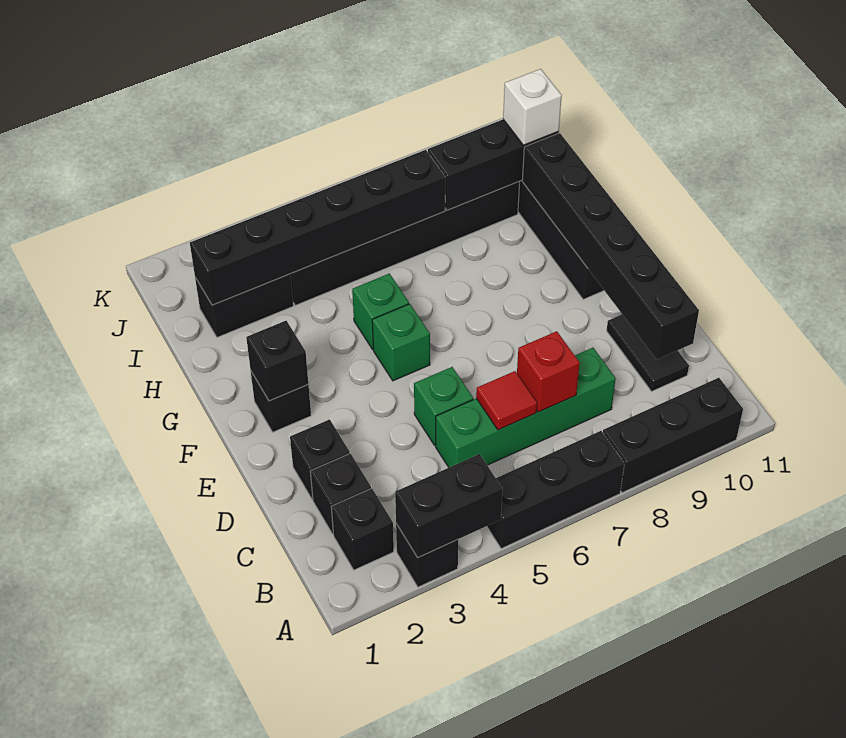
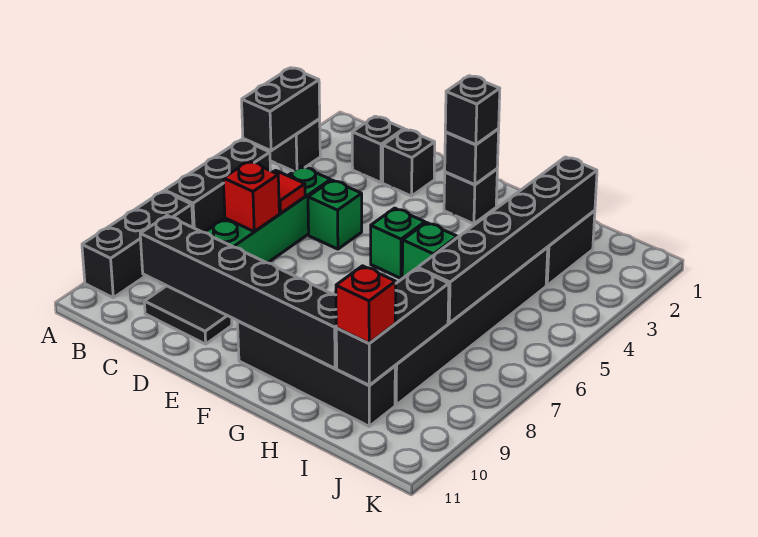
black brick B2 level 1 -> black brick F2 level 3
white brick I10 level 3 -> red brick I10 level 3

